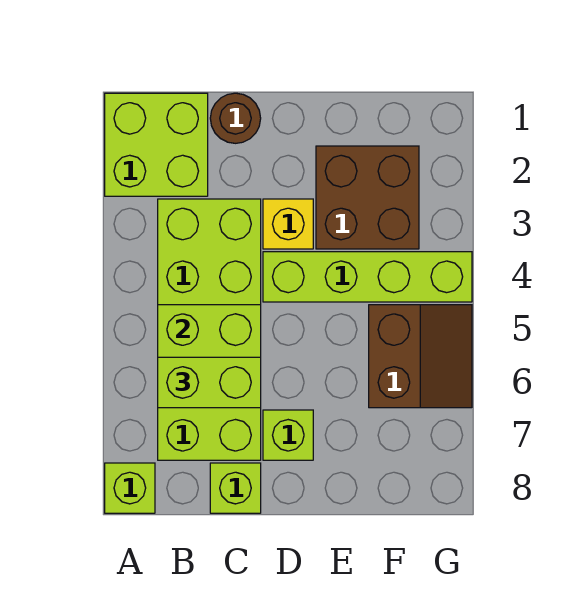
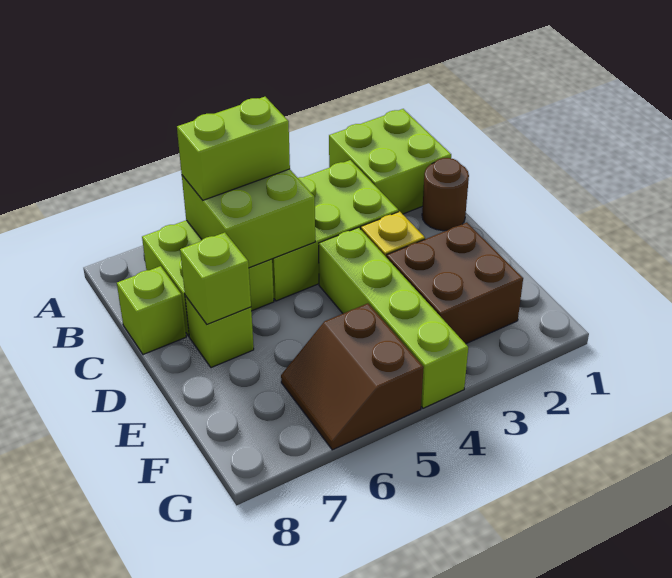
lime brick A8 level 1 -> lime brick D7 level 2
lime brick B6:C6 level 3 -> lime brick B5:B6 level 3
brown slope F5:G6 level 1 top F -> brown slope F5:G6 level 1 top 5

